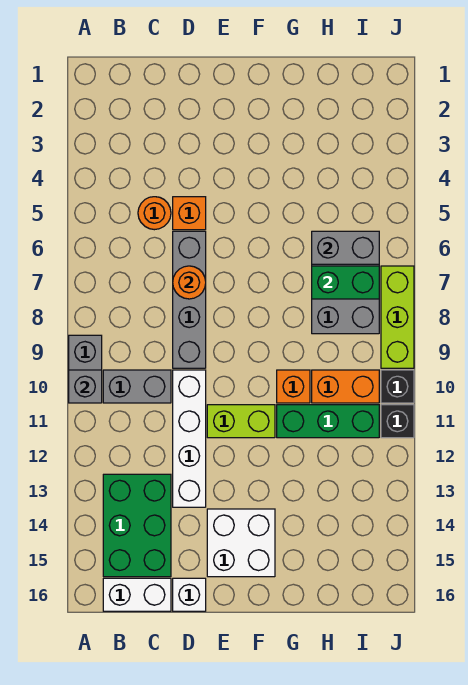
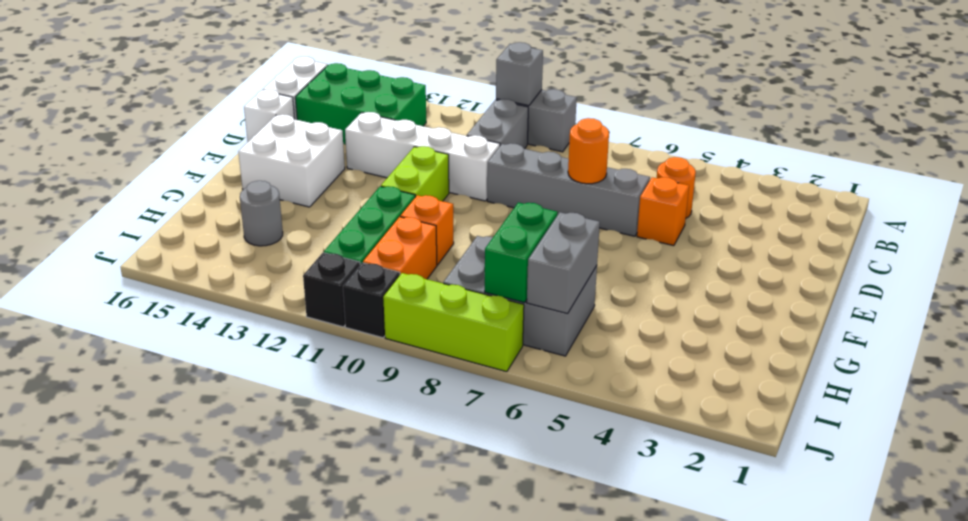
none -> grey round brick H14 level 1

